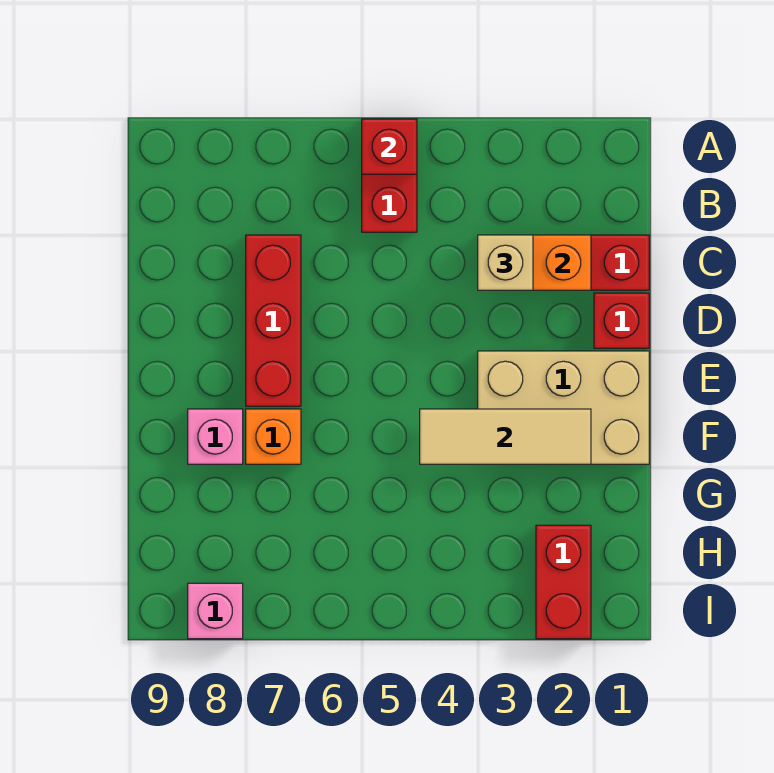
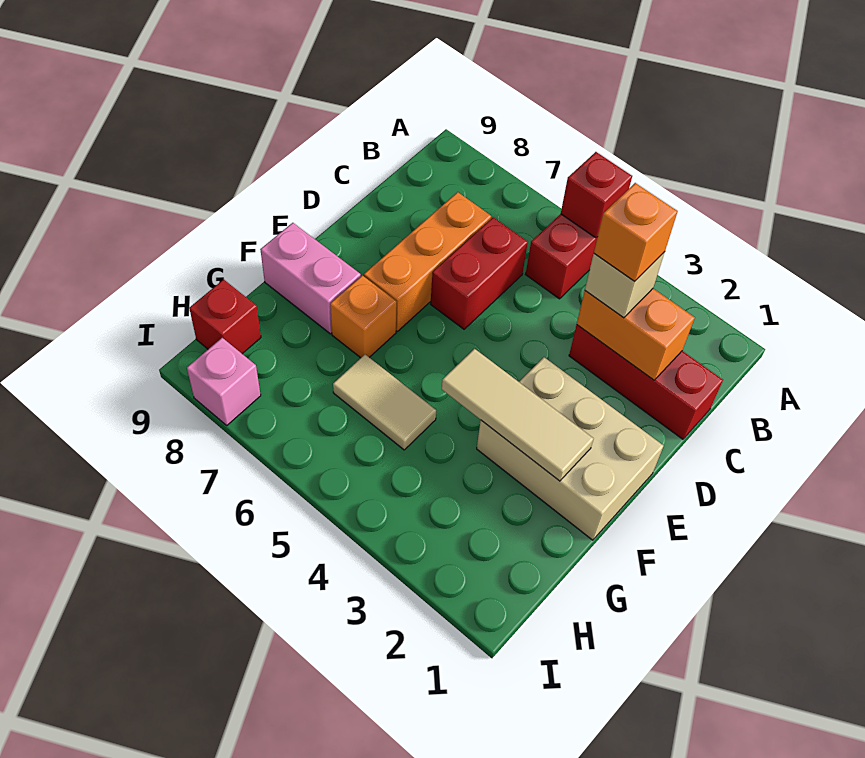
none -> orange brick C3 level 4
red brick C7:E7 level 1 -> orange brick C7:E7 level 1
red brick D1 level 1 -> red brick H9 level 1
pink brick F8 level 1 -> pink brick F8:F9 level 1
none -> tan tile G5:G6 level 1
red brick H2:I2 level 1 -> red brick C6:D6 level 1

